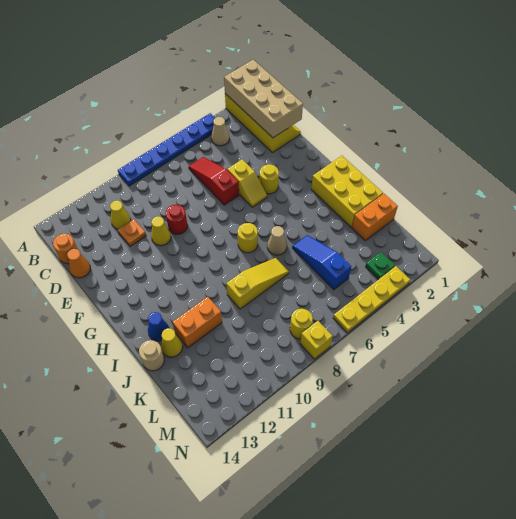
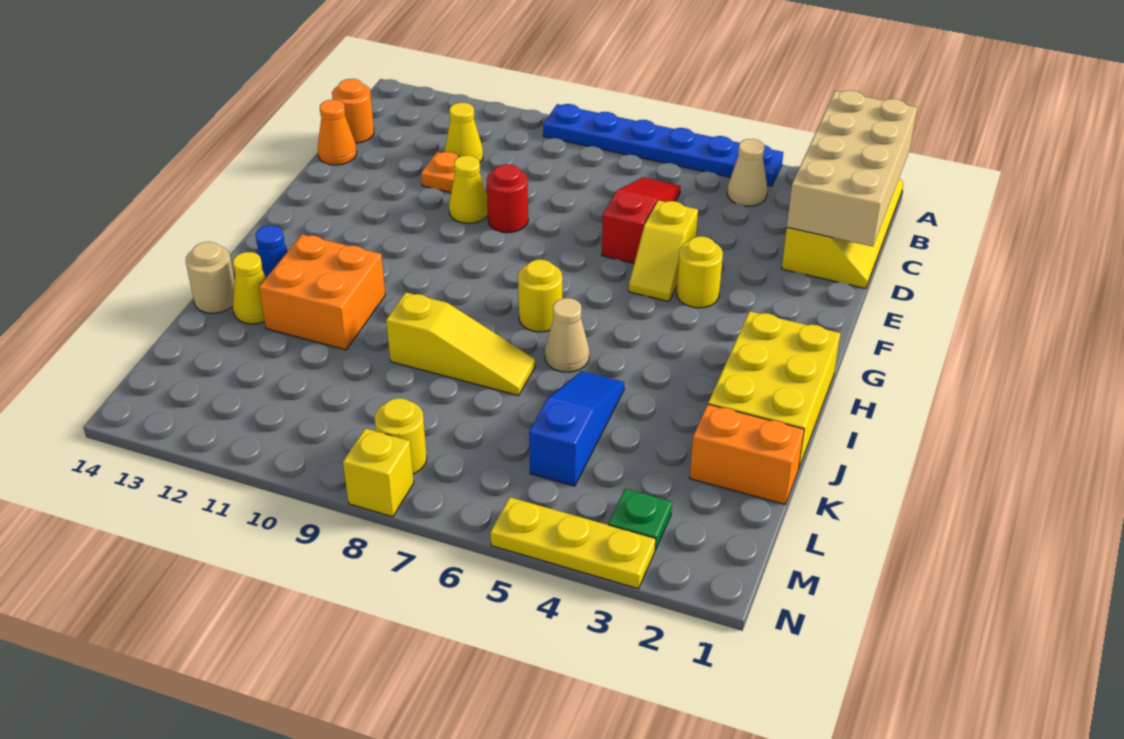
orange brick J11:J12 level 1 -> orange brick I11:J12 level 1
yellow plate N3:N6 level 1 -> yellow plate N3:N5 level 1

